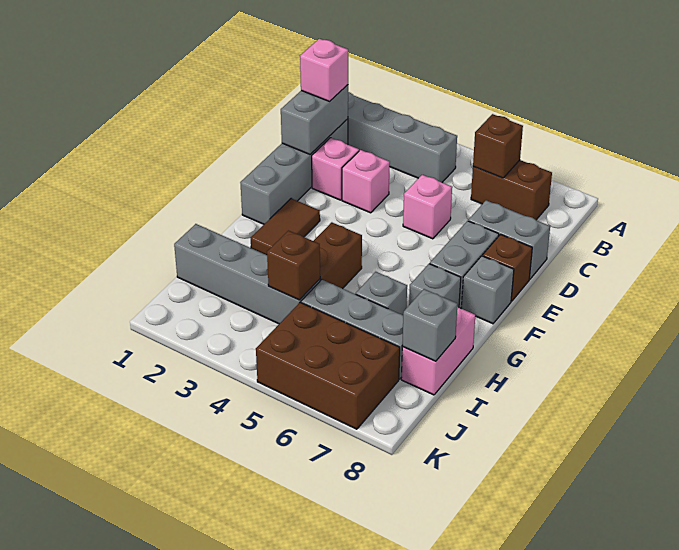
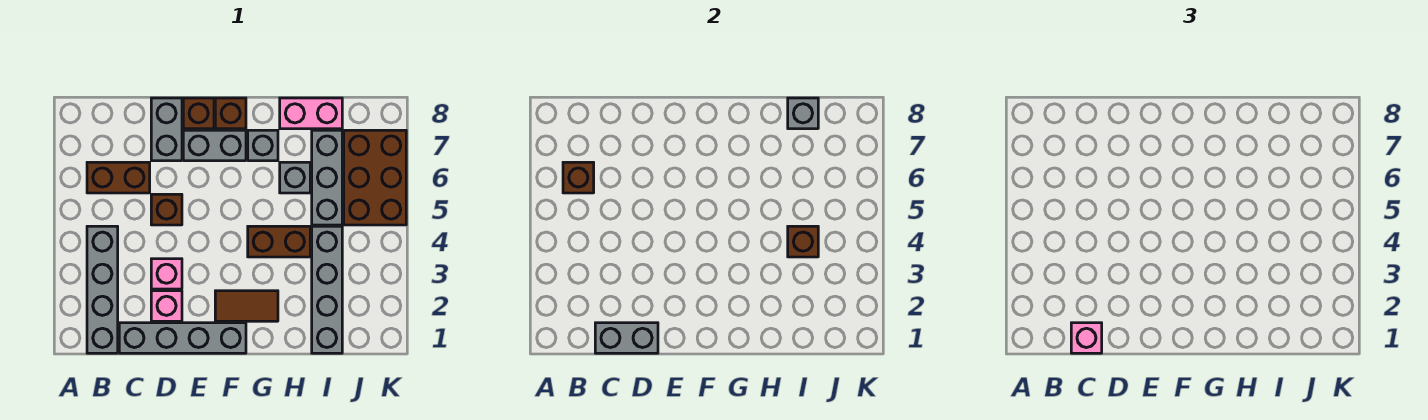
brown brick B6:B7 level 1 -> brown brick B6:C6 level 1
pink brick D5 level 1 -> brown brick D5 level 1
grey brick F8 level 1 -> brown brick F8 level 1

